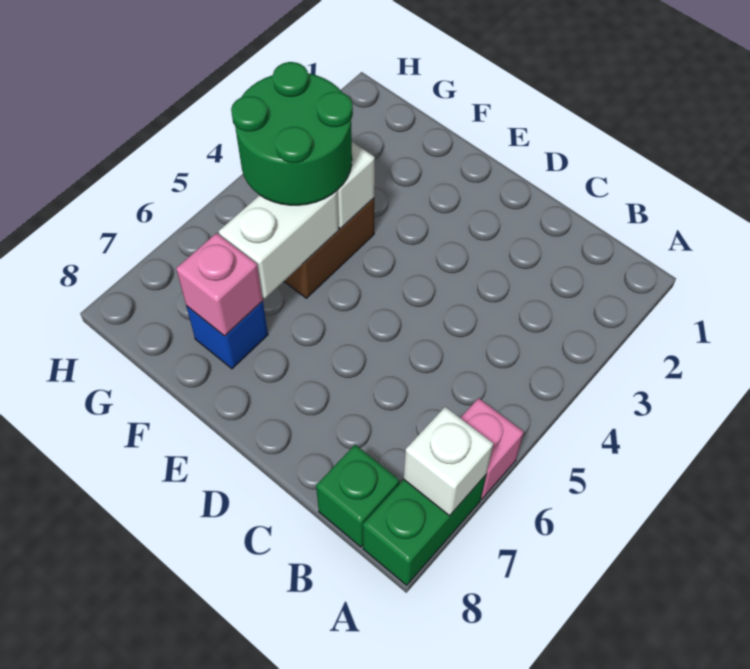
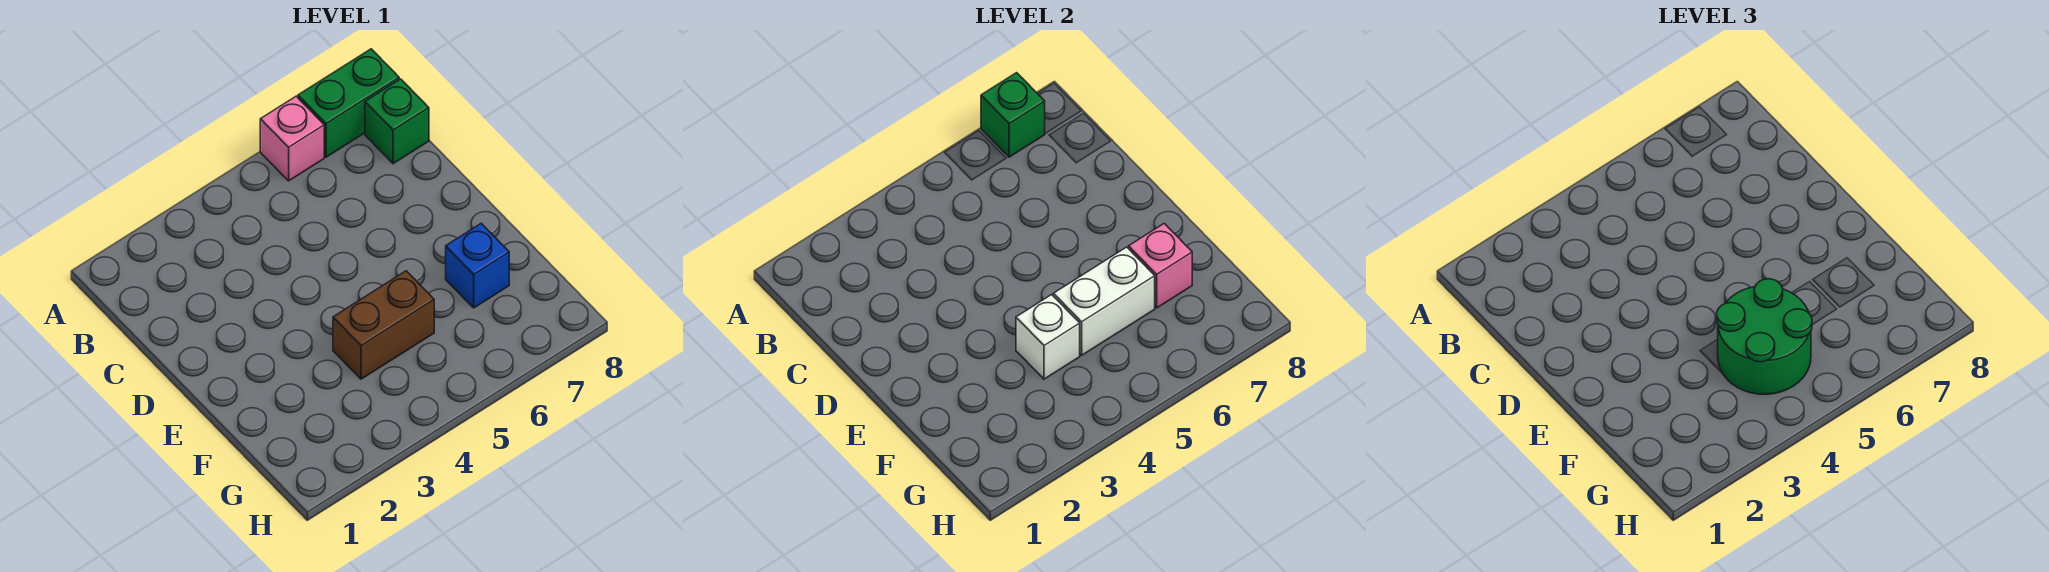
white brick A7 level 2 -> green brick A7 level 2

